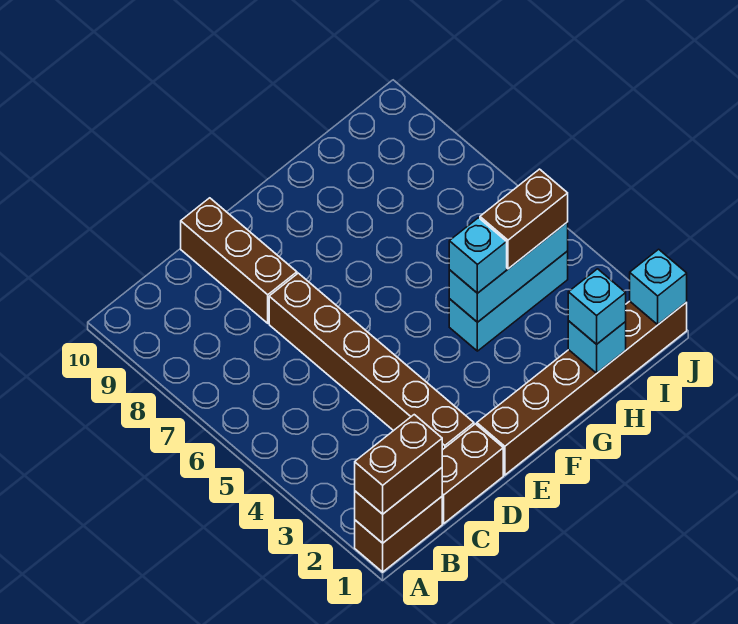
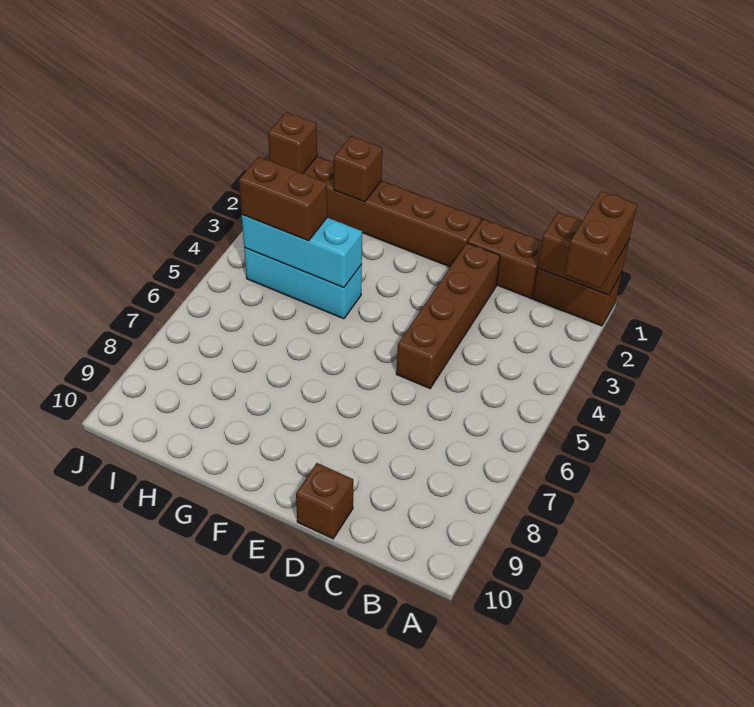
brown brick A1:B1 level 3 -> brown brick A1:A2 level 3
brown brick D2:D7 level 1 -> brown brick D2:D5 level 1
brown brick D8:D10 level 1 -> brown brick D10 level 1
cyan brick G4 level 3 -> none
cyan brick H1 level 2 -> brown brick H1 level 2
cyan brick H1 level 3 -> none
cyan brick J1 level 2 -> brown brick J1 level 2

